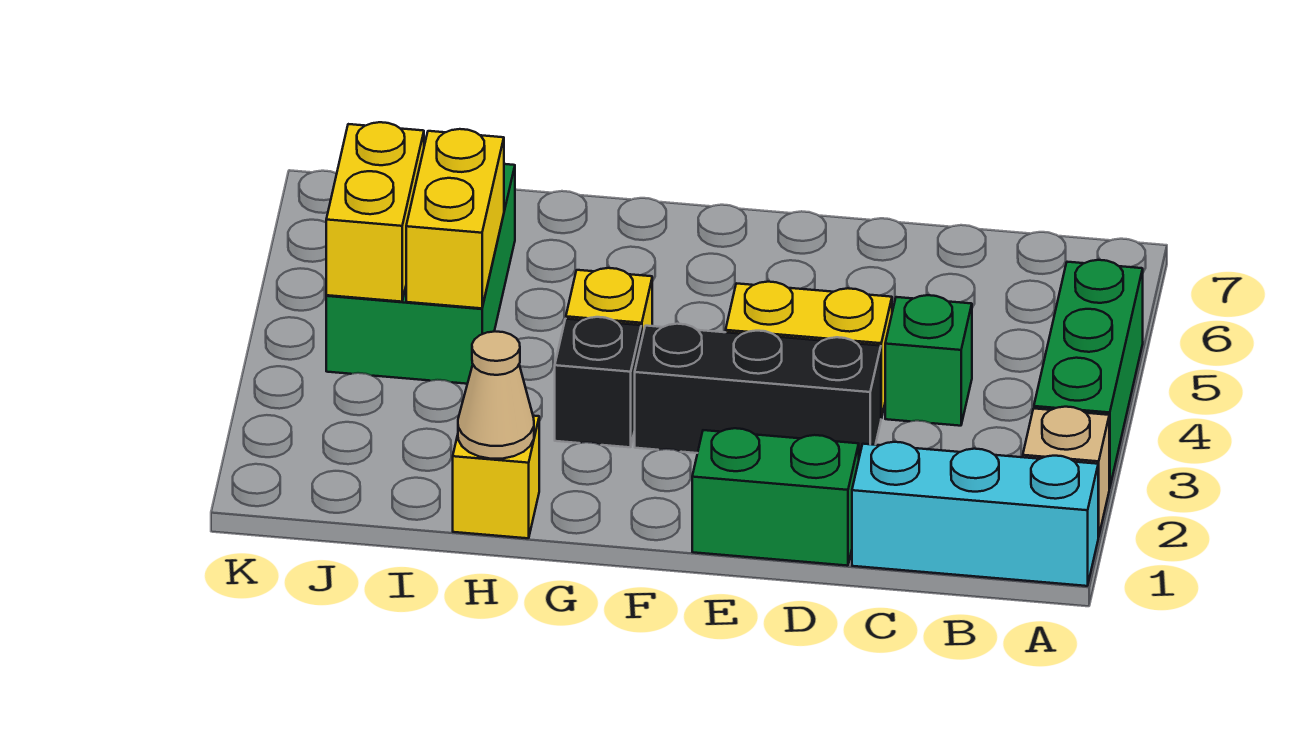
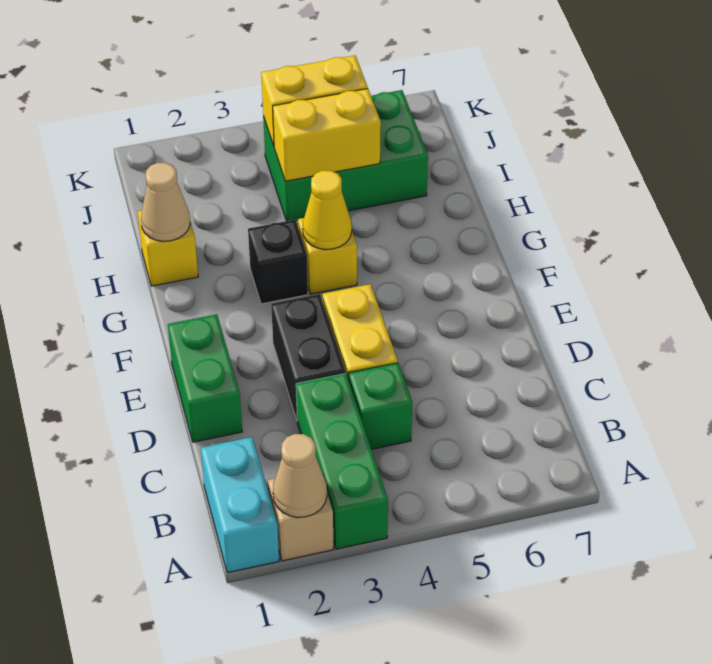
cyan brick A1:C1 level 1 -> cyan brick A1:B1 level 1
none -> tan cone A2 level 2
green brick A3:A5 level 1 -> green brick A3:C3 level 1
black brick D3:F3 level 1 -> black brick D3:E3 level 1
none -> yellow cone G4 level 2

